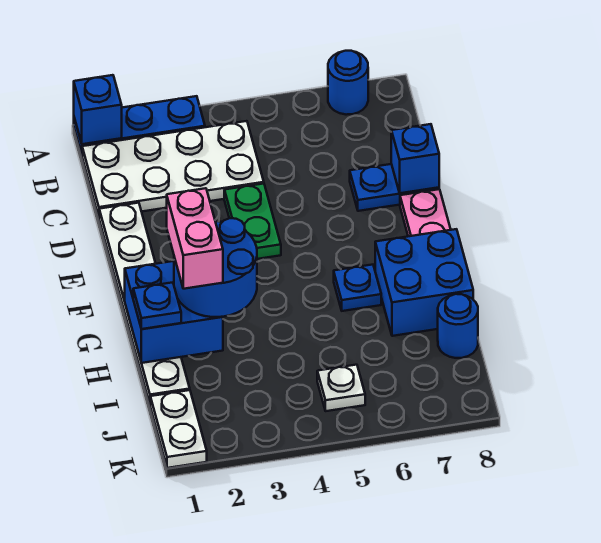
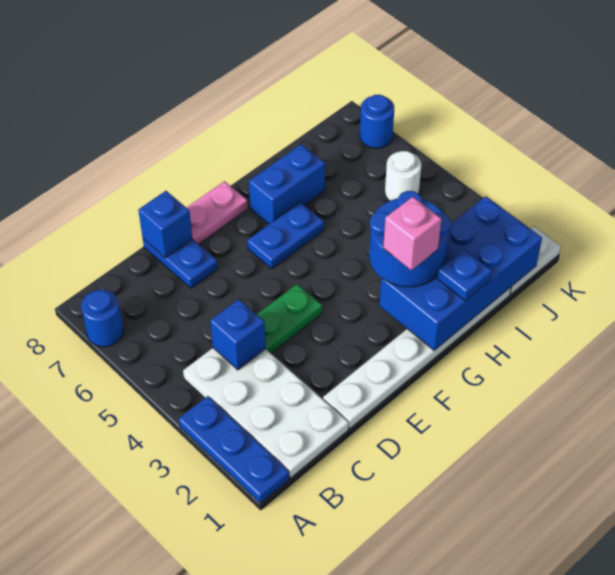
blue brick A1 level 2 -> blue brick C4 level 2
blue brick G1:H2 level 2 -> blue brick G1:J2 level 2
pink brick G2:H2 level 4 -> pink brick G2 level 4
blue plate G6 level 1 -> blue plate F6:G6 level 1
blue brick G7:H8 level 1 -> blue brick G7:H7 level 1
blue round brick I8 level 1 -> blue round brick K7 level 1
white plate J5 level 1 -> white round brick J5 level 1

